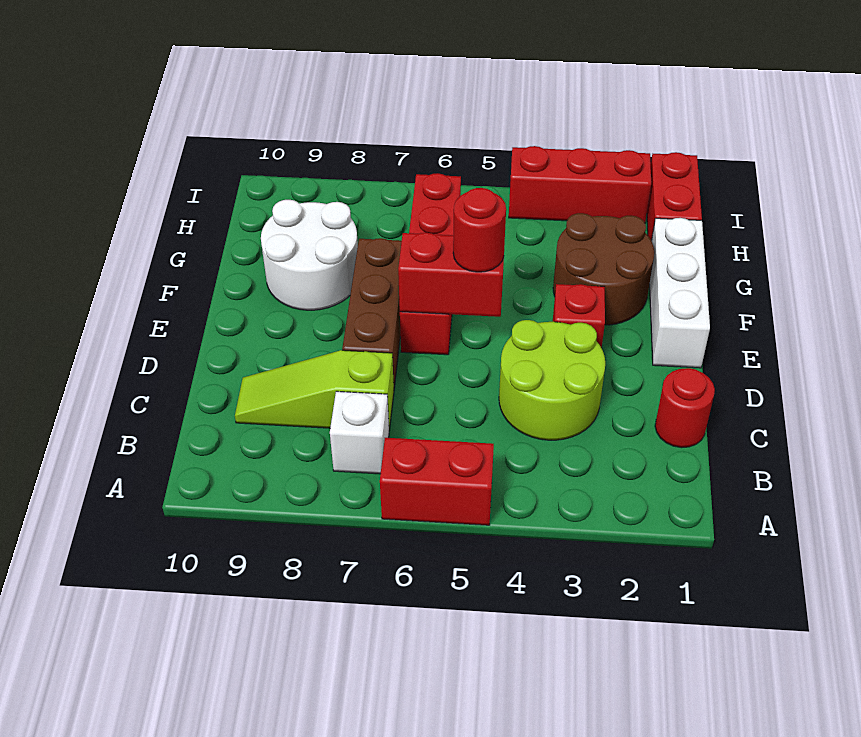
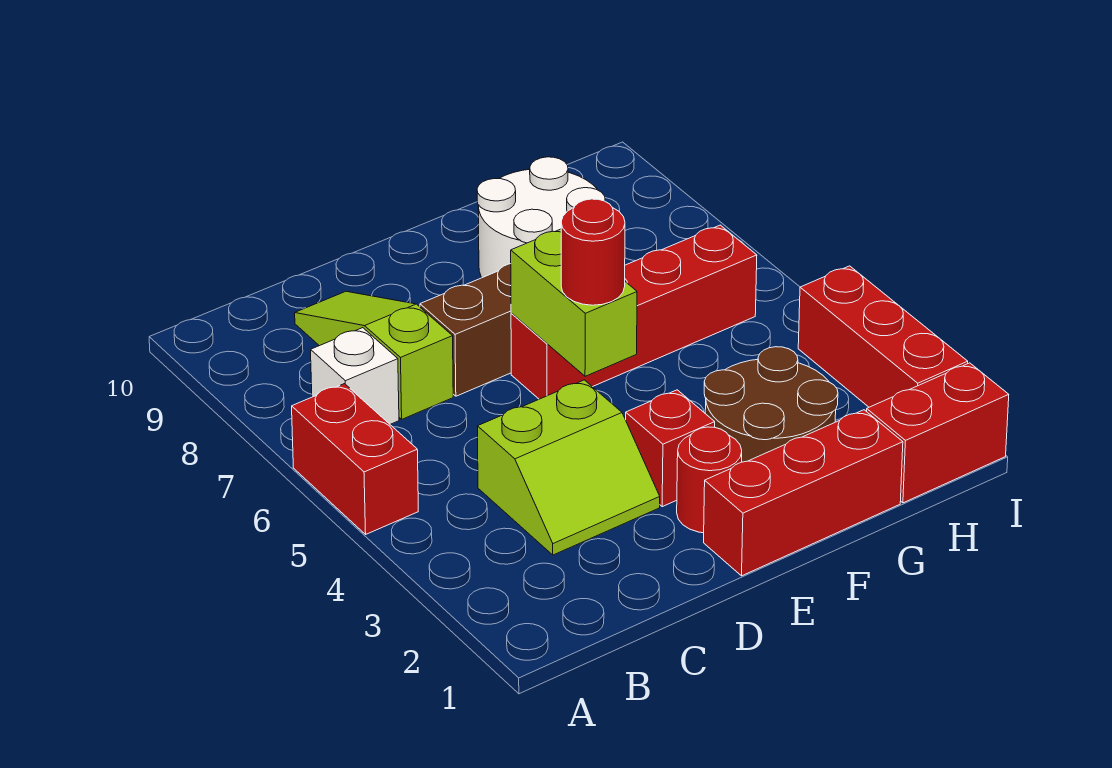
red round brick C1 level 1 -> red round brick E2 level 1
lime round brick C3:D4 level 1 -> lime slope C3:D4 level 1 top 4
white brick E1:G1 level 1 -> red brick E1:G1 level 1
red brick E5:E6 level 2 -> lime brick E5:E6 level 2

